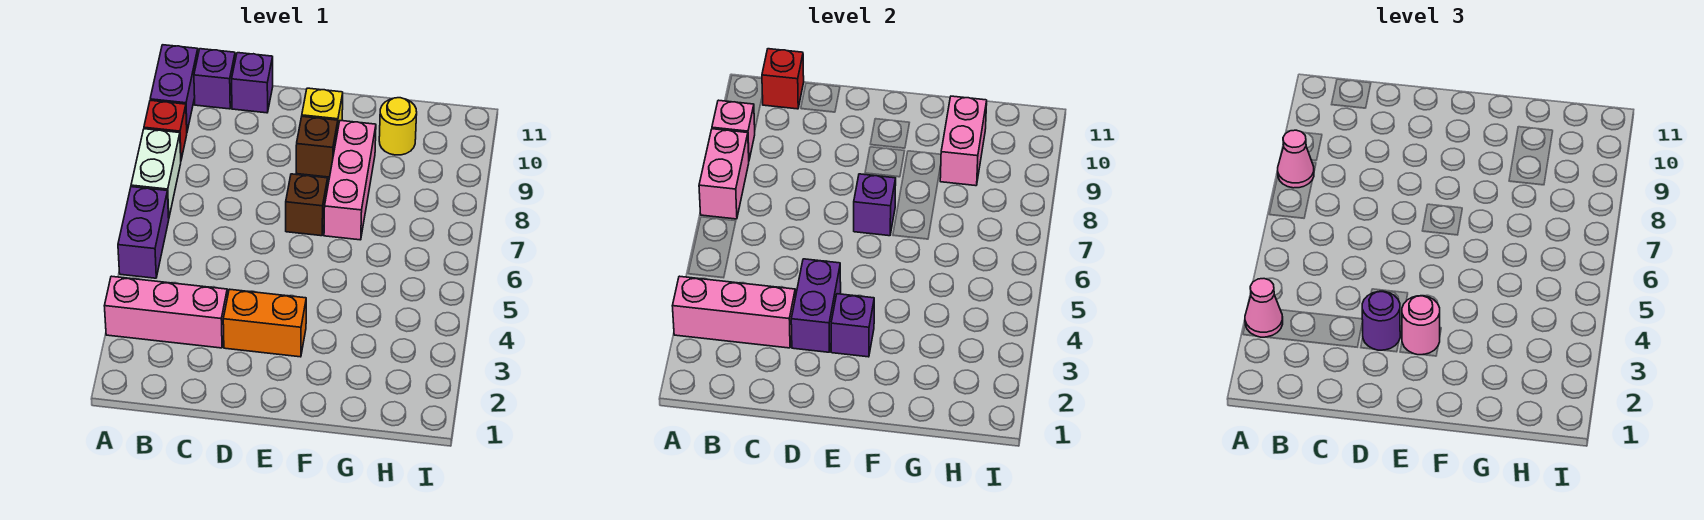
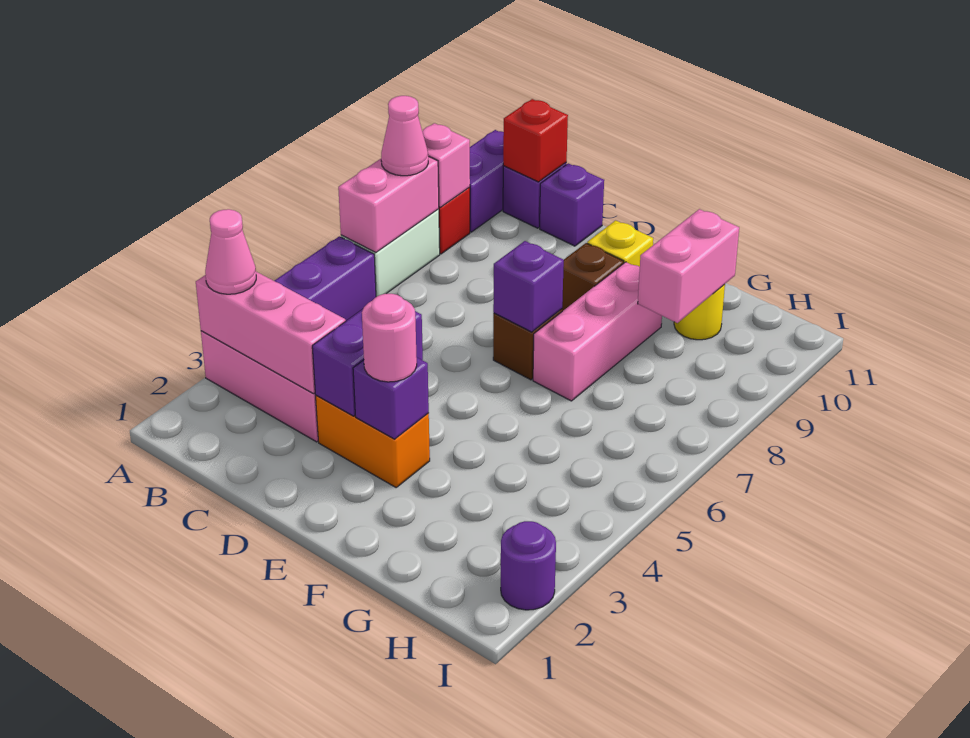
purple round brick D3 level 3 -> purple round brick I2 level 1

